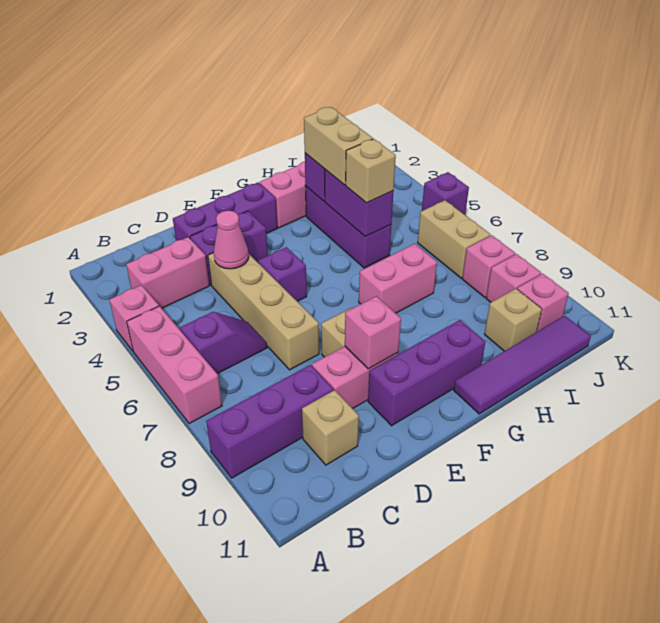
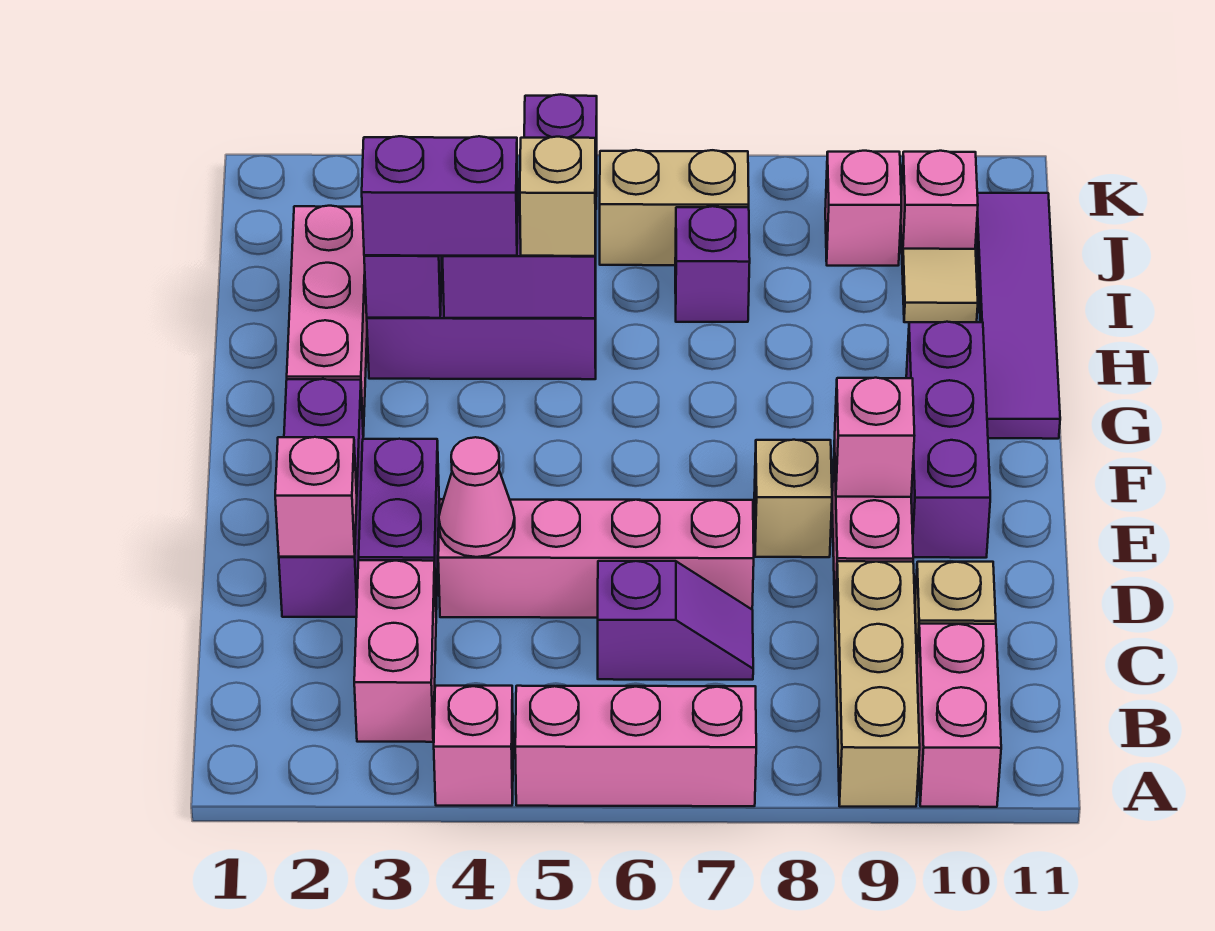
purple brick A9:C9 level 1 -> tan brick A9:C9 level 1
purple slope B6:C6 level 1 top B -> purple slope C6:C7 level 1 top 6
tan brick D4:D7 level 1 -> pink brick D4:D7 level 1
purple brick E5 level 1 -> purple brick I7 level 1
pink brick G7:H7 level 1 -> pink brick A10:B10 level 1
tan brick H3:H4 level 3 -> purple brick H3:H4 level 3
tan brick I10 level 1 -> tan tile I10 level 1
pink brick J8 level 1 -> pink brick D2 level 2

